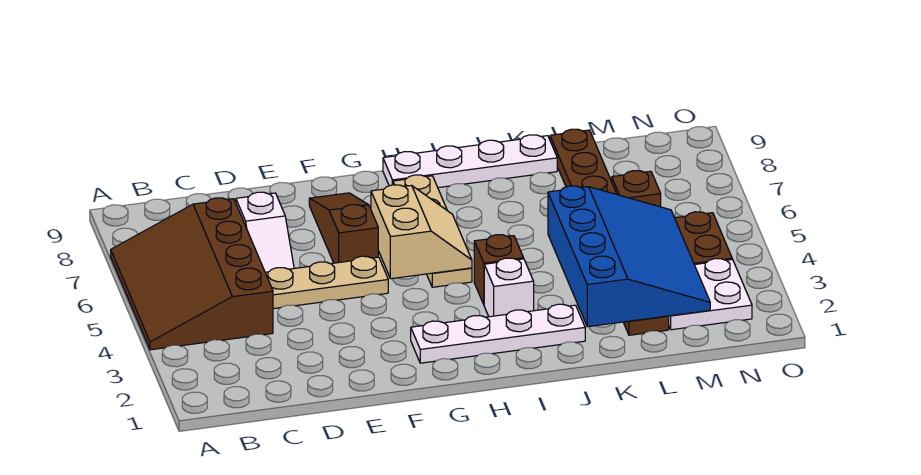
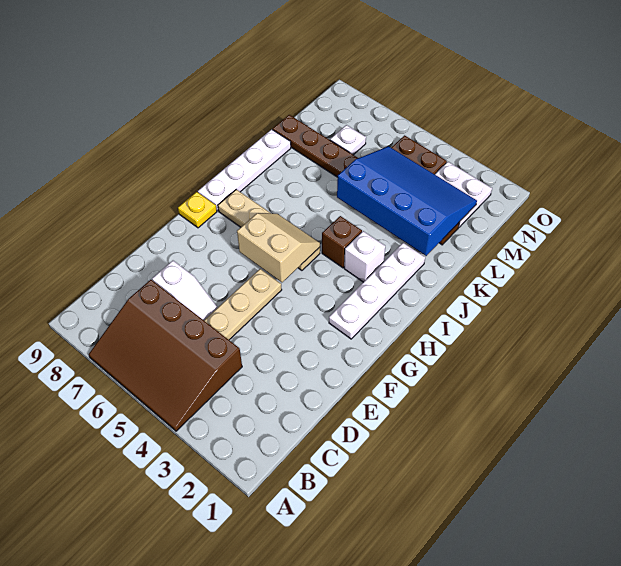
brown slope F6:F8 level 1 top 6 -> none
none -> yellow plate G9 level 1
brown plate M7 level 1 -> white plate M7 level 1

